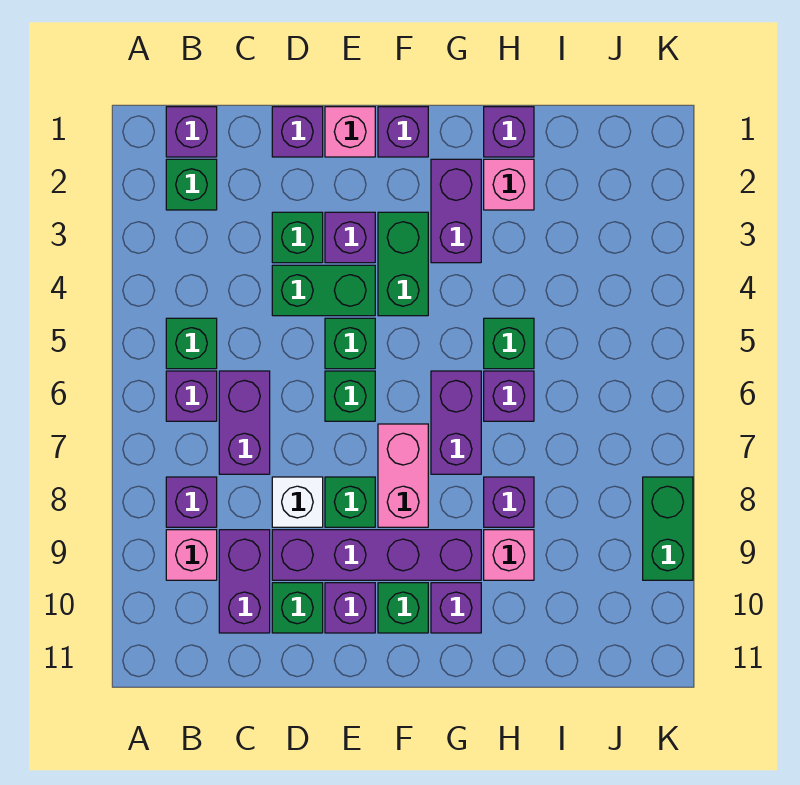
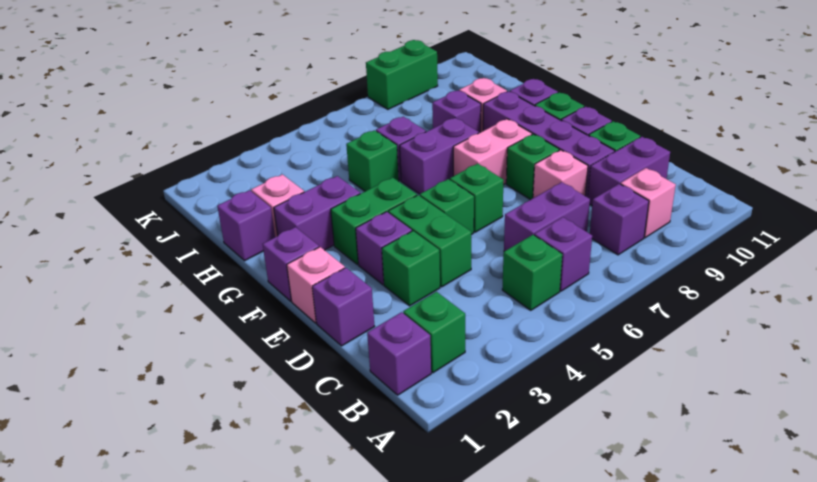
white brick D8 level 1 -> pink brick D8 level 1

